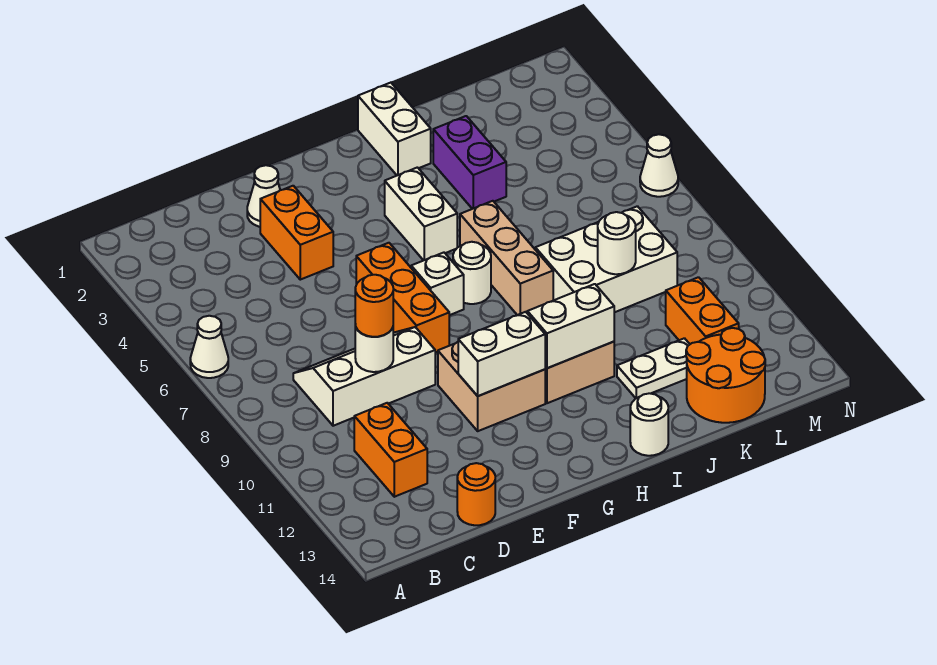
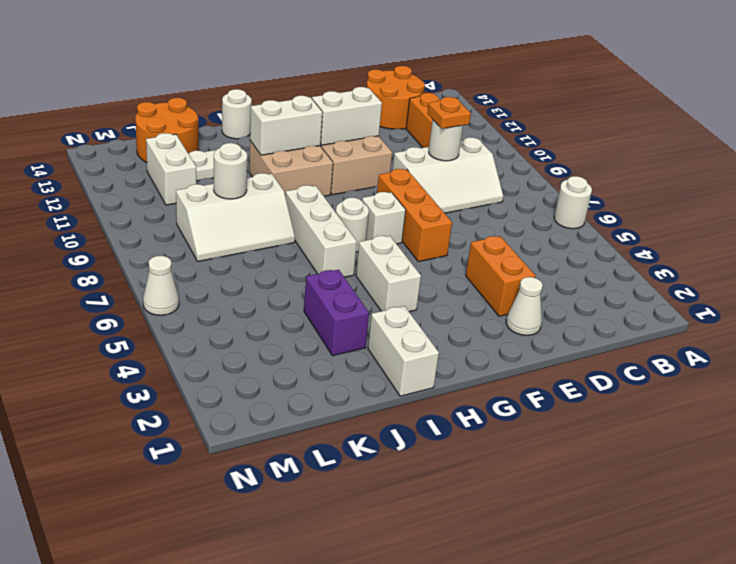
white cone A6 level 1 -> white round brick A6 level 1
orange round brick D9 level 3 -> orange plate D9 level 3
orange round brick D14 level 1 -> orange round brick C13:D14 level 1
tan brick I6:I8 level 1 -> white brick I6:I8 level 1
white brick J8:L9 level 1 -> white slope J8:L9 level 1 top 9
orange brick L11:L12 level 1 -> white brick L11:L12 level 1

